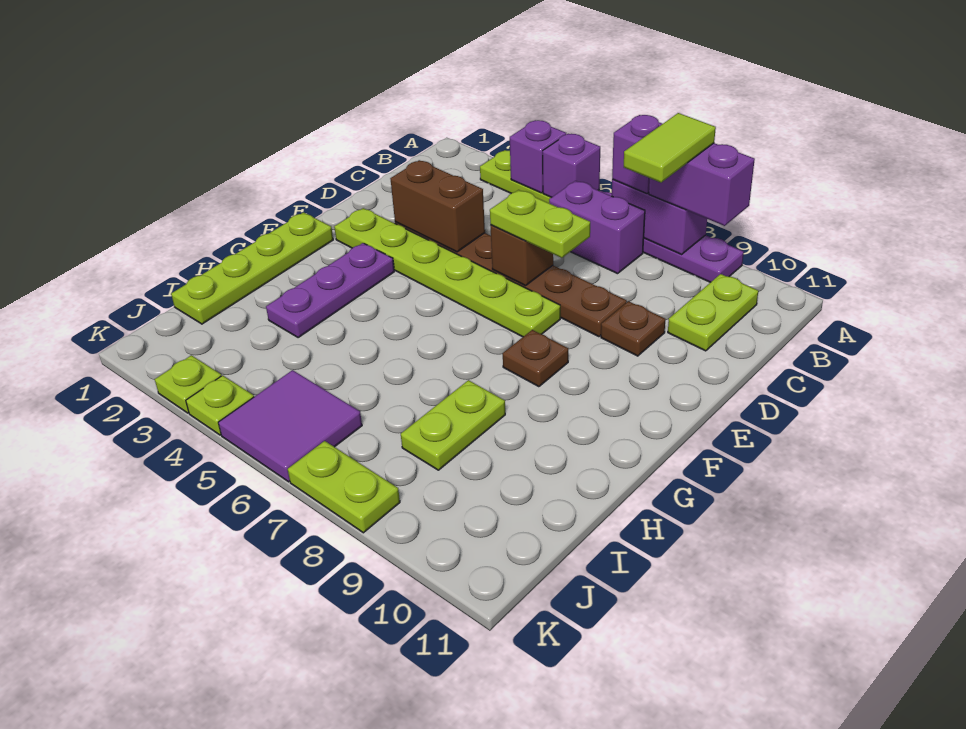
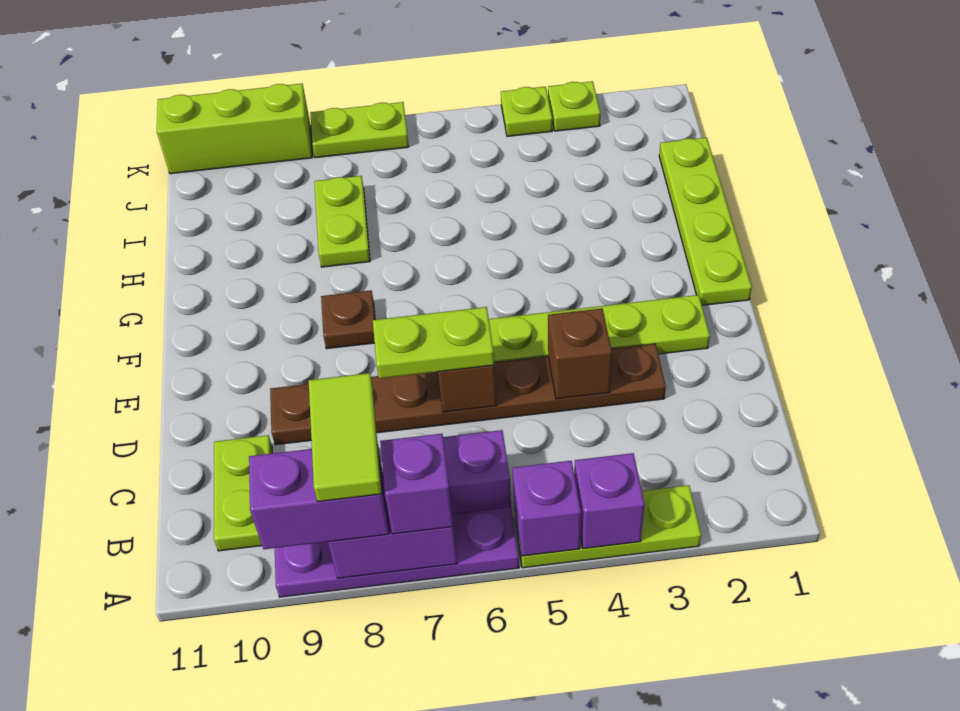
brown brick D3:D4 level 2 -> brown brick D4 level 2
purple plate F3:H3 level 1 -> none
purple tile J5:K6 level 1 -> none
none -> lime brick K9:K11 level 1

